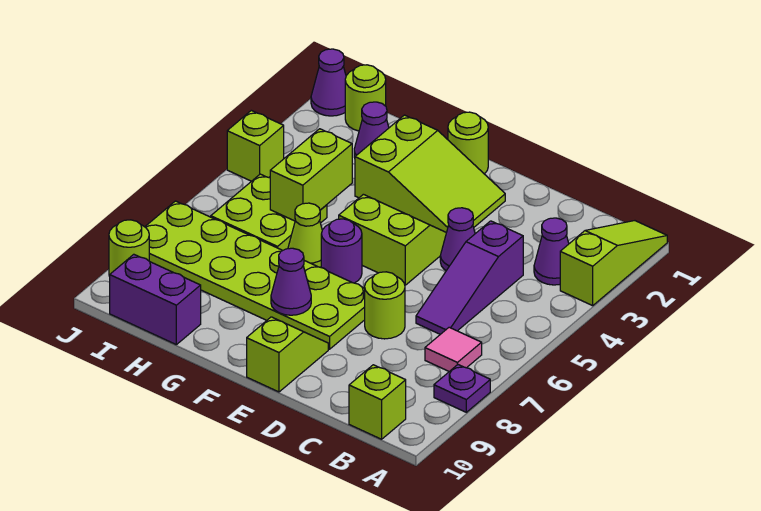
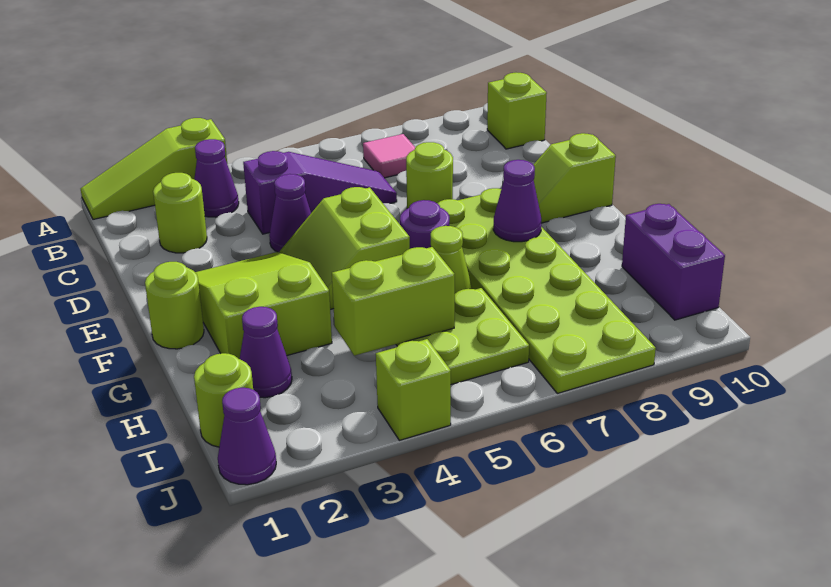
purple plate A8 level 1 -> none
lime round brick J9 level 1 -> lime round brick C2 level 1

